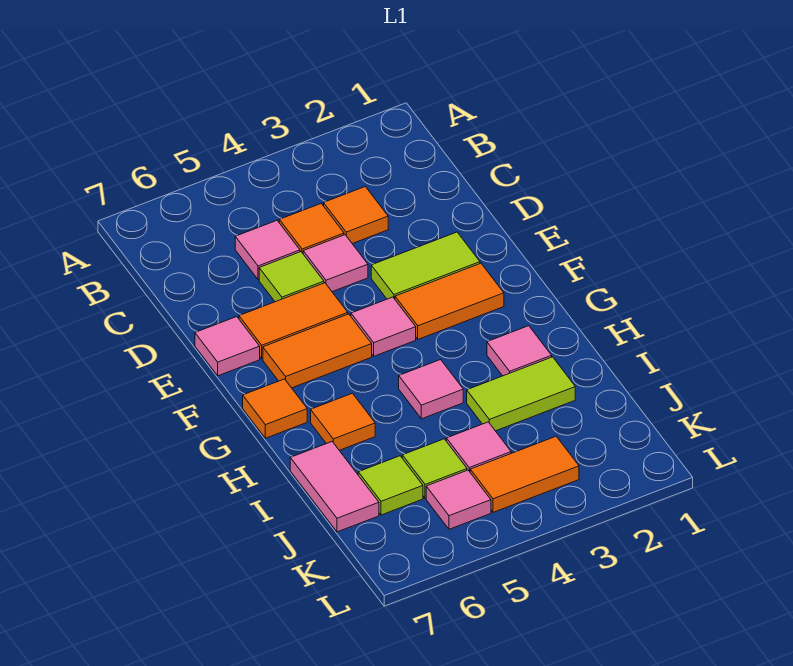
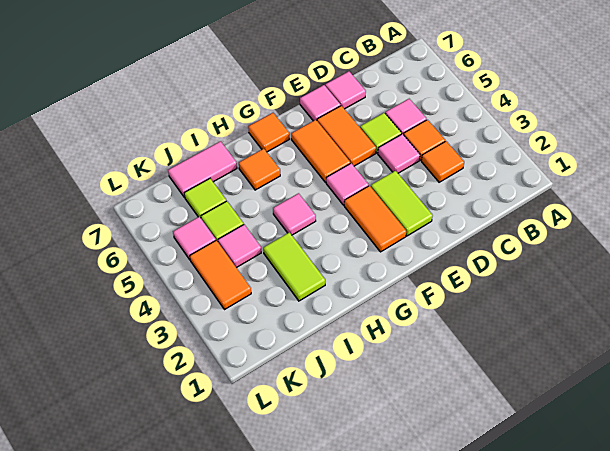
pink tile H2 level 1 -> pink tile D7 level 1

